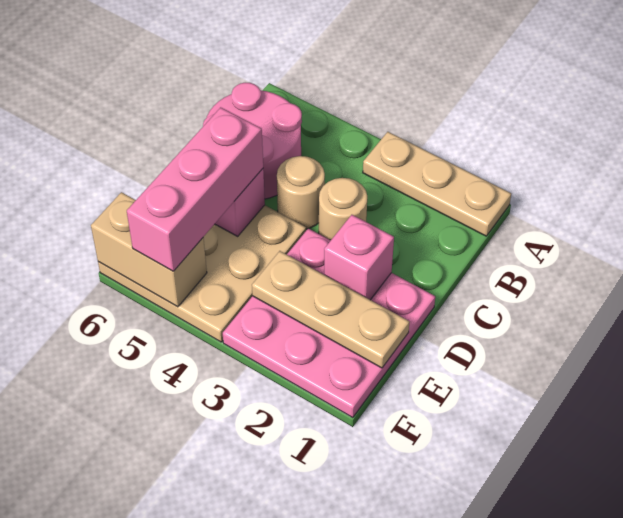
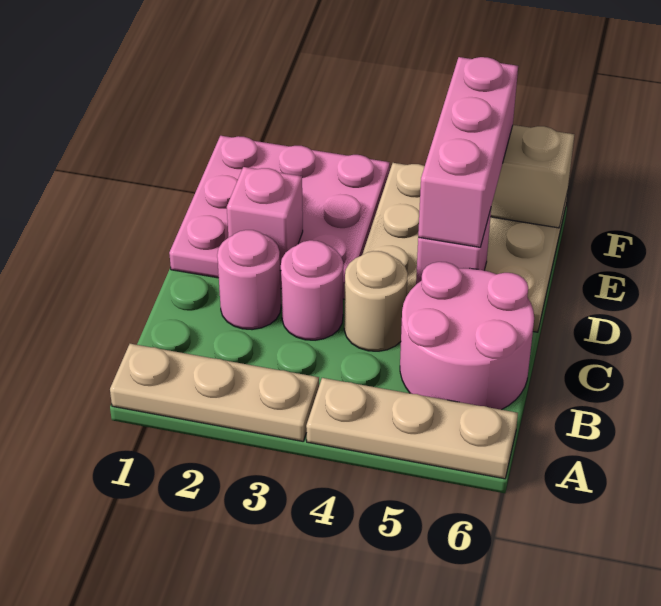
none -> pink round brick C2 level 1
tan round brick C3 level 1 -> pink round brick C3 level 1
tan plate E1:E3 level 2 -> tan plate A4:A6 level 1

